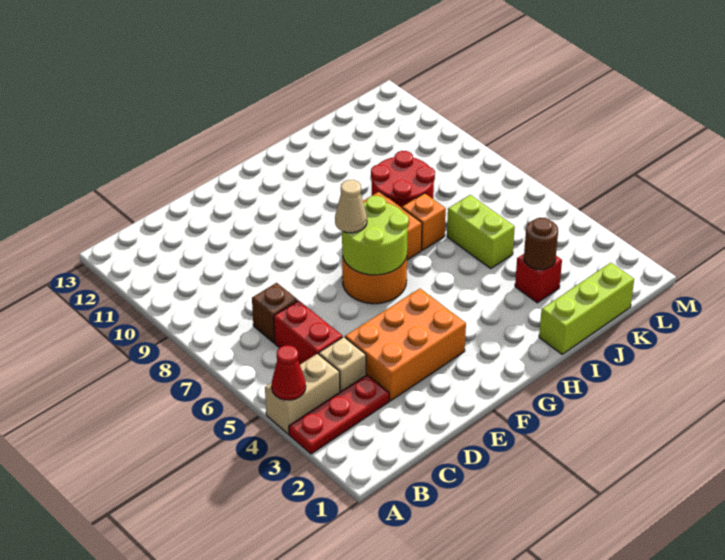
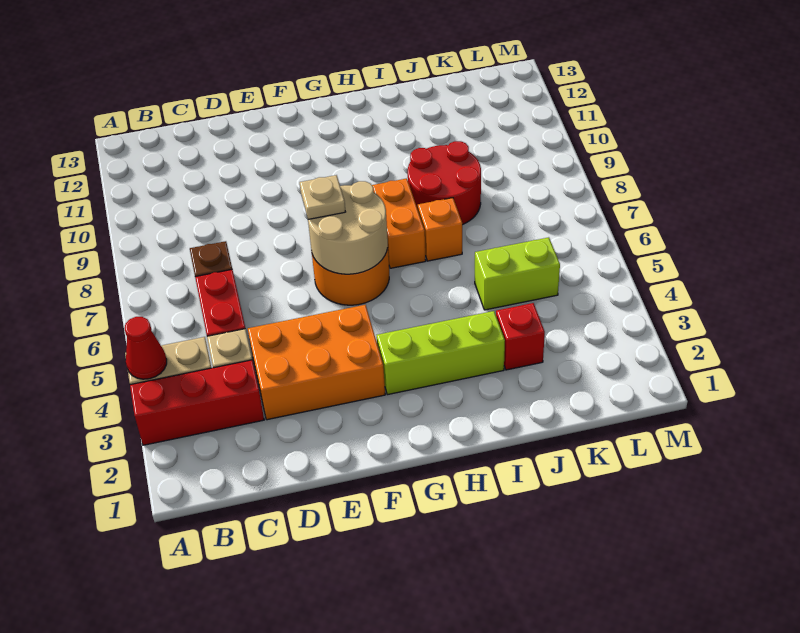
red plate A3:C3 level 1 -> red brick A3:C3 level 1
lime round brick F6:G7 level 2 -> tan round brick F6:G7 level 2
tan cone F7 level 3 -> tan plate F7 level 3
lime brick I1:K1 level 1 -> lime brick G3:I3 level 1
brown round brick J3 level 2 -> none
lime brick J5:J6 level 1 -> lime brick J5:K5 level 1

